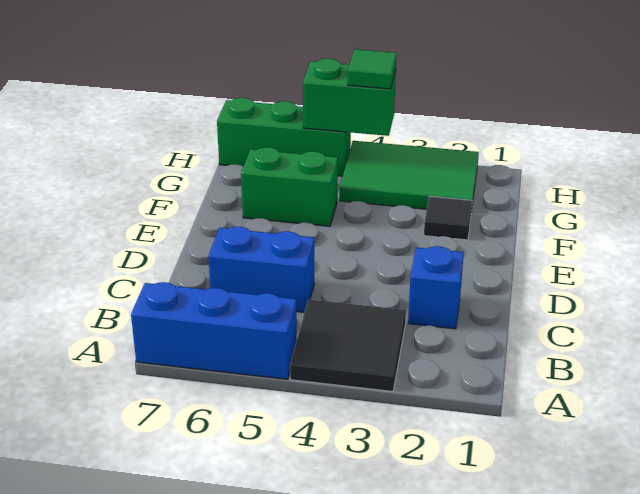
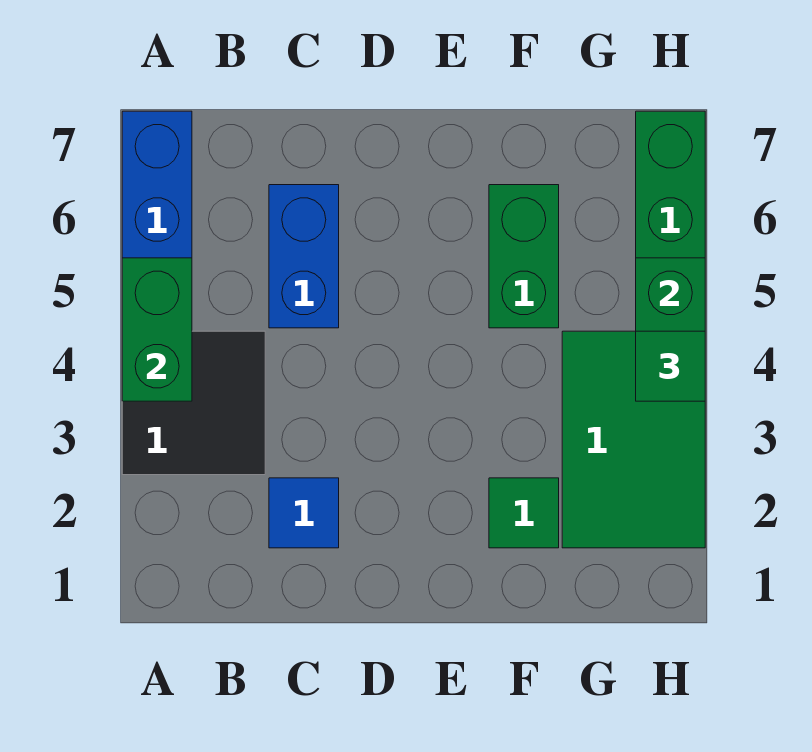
none -> green brick A4:A5 level 2
blue brick C2 level 1 -> blue tile C2 level 1
black tile F2 level 1 -> green tile F2 level 1

